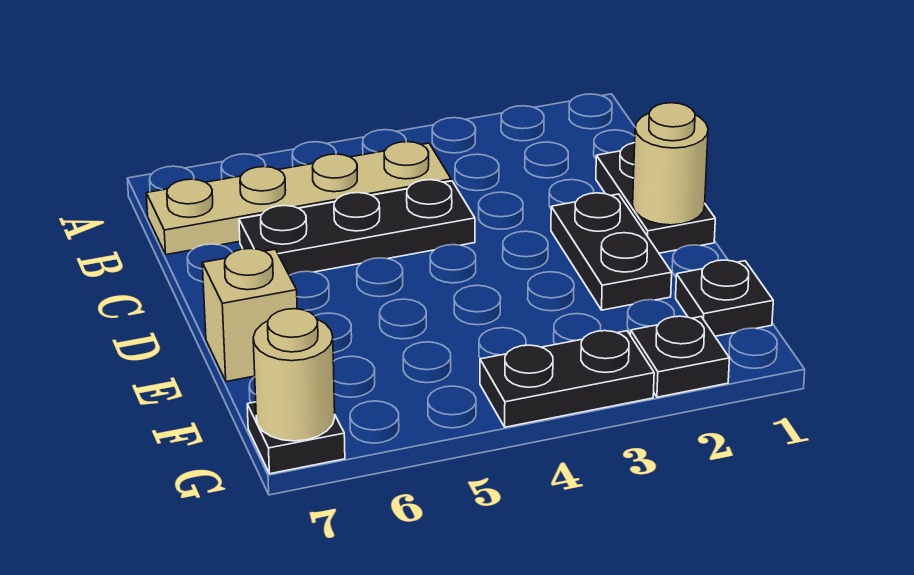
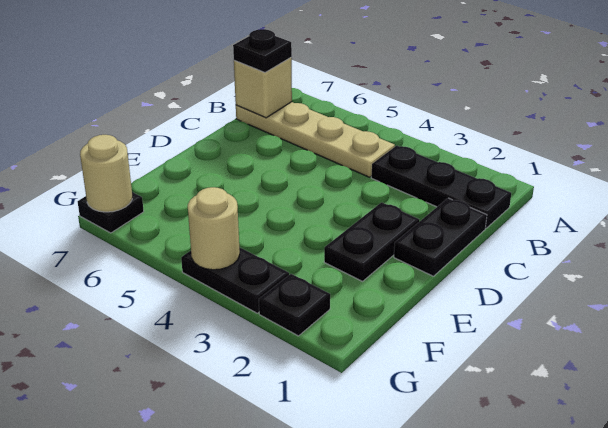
black plate C4:C6 level 1 -> black plate B1:B3 level 1
tan round brick D1 level 2 -> tan round brick G4 level 2
tan brick E7 level 1 -> tan brick B7 level 2
black plate F1 level 1 -> black plate B7 level 3

